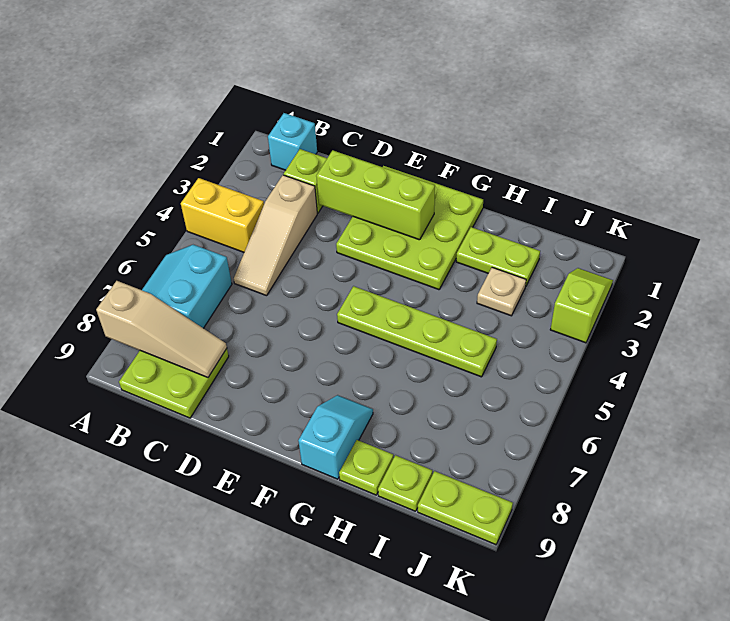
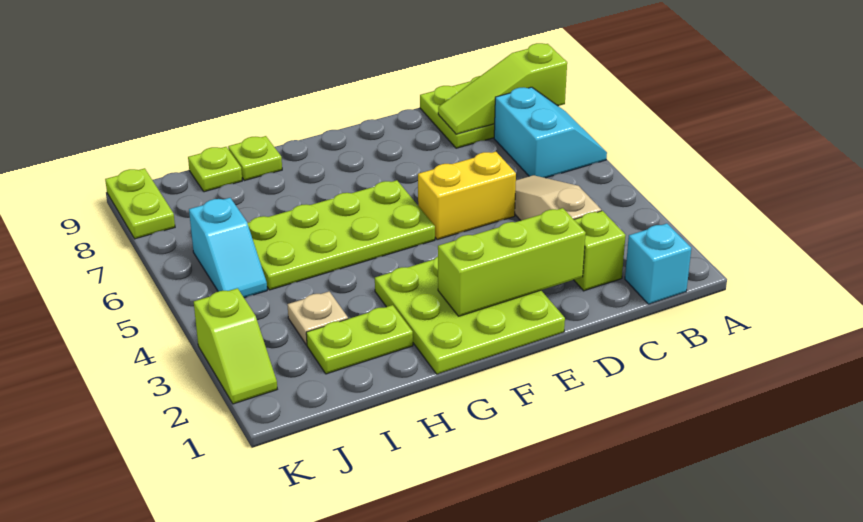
yellow brick A4:B4 level 1 -> yellow brick D5:E5 level 1
tan slope A8:C8 level 2 top A -> lime slope A8:C8 level 2 top A
lime plate F5:I5 level 1 -> lime plate F5:I6 level 1
cyan slope G8:G9 level 1 top 9 -> cyan slope J5:J6 level 1 top 6
lime plate J9:K9 level 1 -> lime plate K8:K9 level 1

